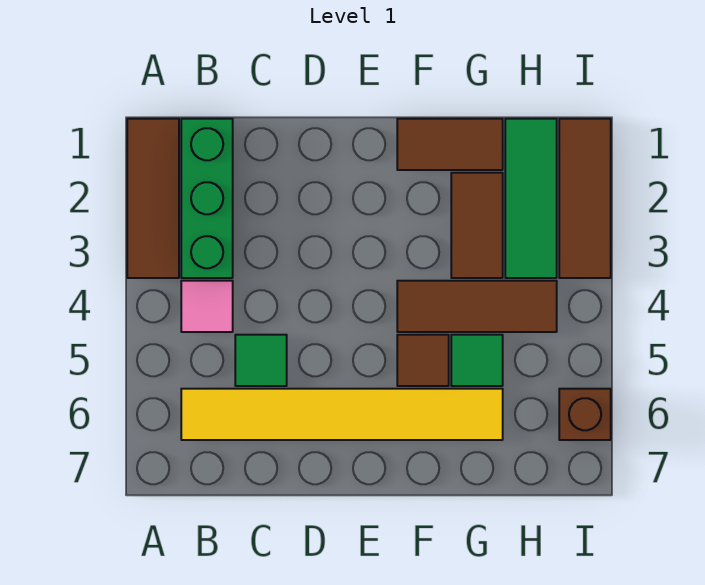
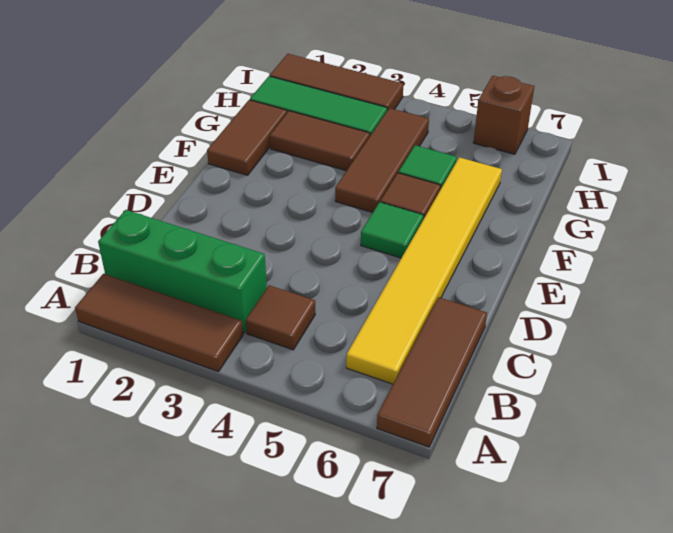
none -> brown tile A7:C7 level 1
pink tile B4 level 1 -> brown tile B4 level 1
green tile C5 level 1 -> green tile E5 level 1

